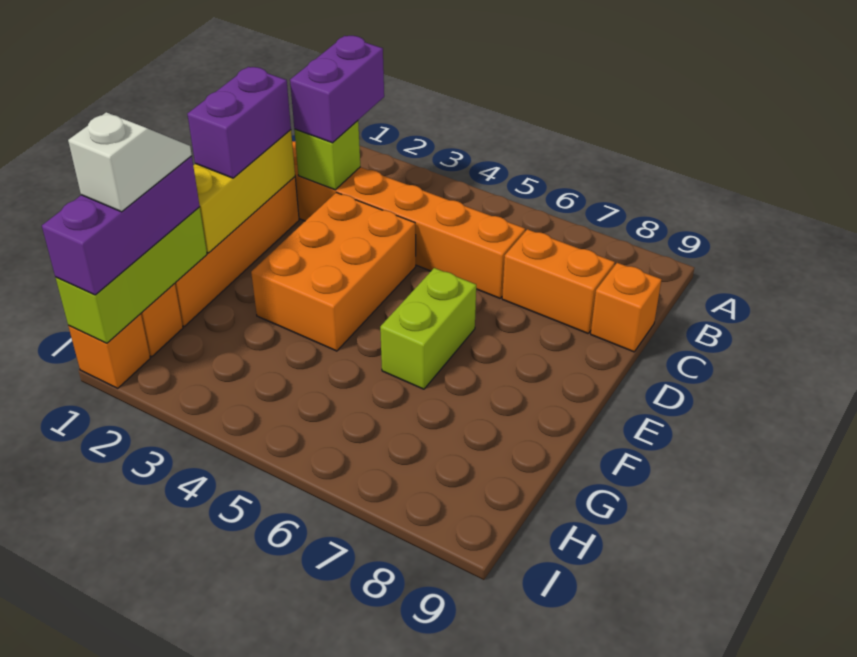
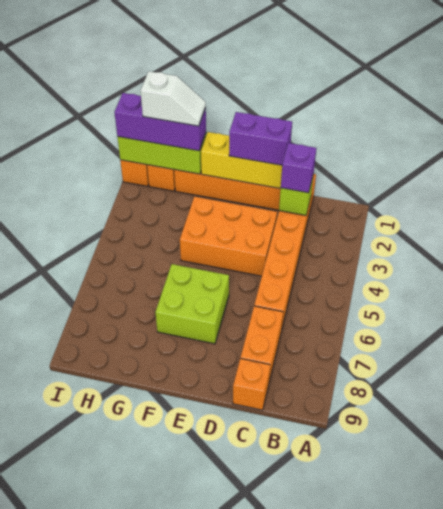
purple brick B2:C2 level 3 -> purple brick C2 level 3
lime brick E6:F6 level 1 -> lime brick E6:F7 level 1

